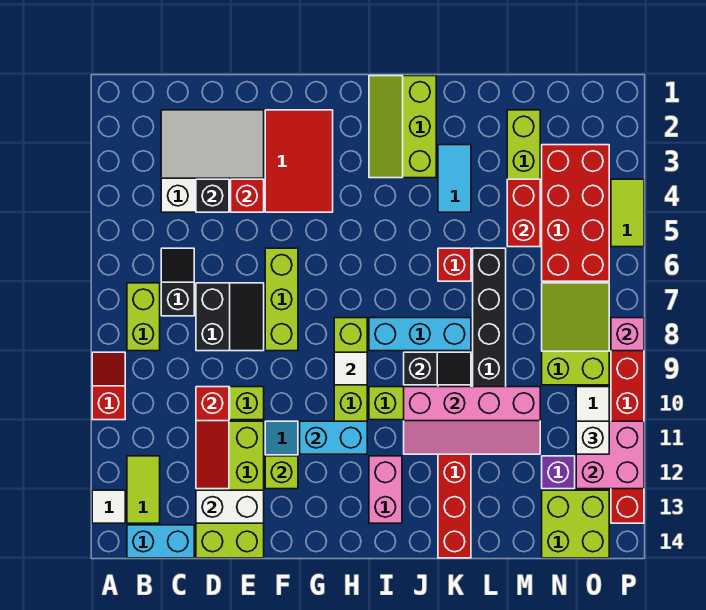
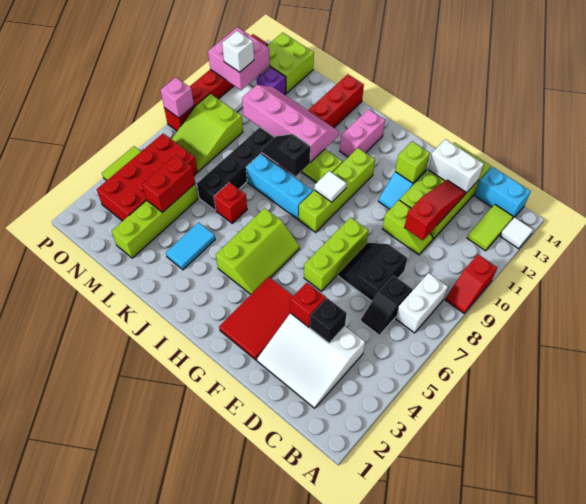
lime brick B7:B8 level 1 -> white brick B7:B8 level 1
cyan brick G11:H11 level 2 -> none
lime slope I1:J3 level 1 top J -> lime slope H4:I6 level 1 top I

